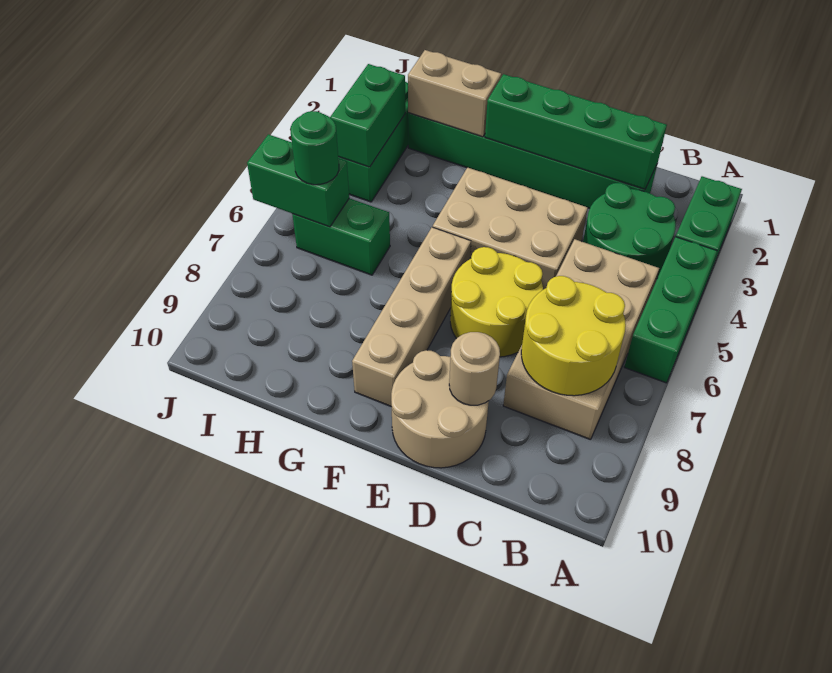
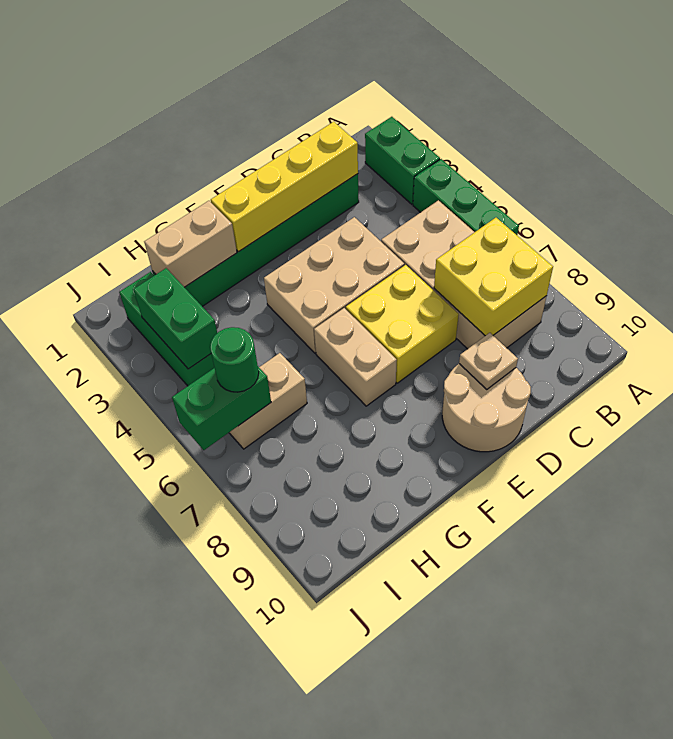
green round brick B3:C4 level 1 -> none
yellow round brick B7:C8 level 2 -> yellow brick B7:C8 level 2
green brick C2:F2 level 2 -> yellow brick C2:F2 level 2
yellow round brick D6:E7 level 1 -> yellow brick D6:E7 level 1
tan round brick D9 level 2 -> tan plate D9 level 2
tan brick F6:F9 level 1 -> tan brick F6:F7 level 1
green brick H6:I6 level 1 -> tan brick H6:I6 level 1

